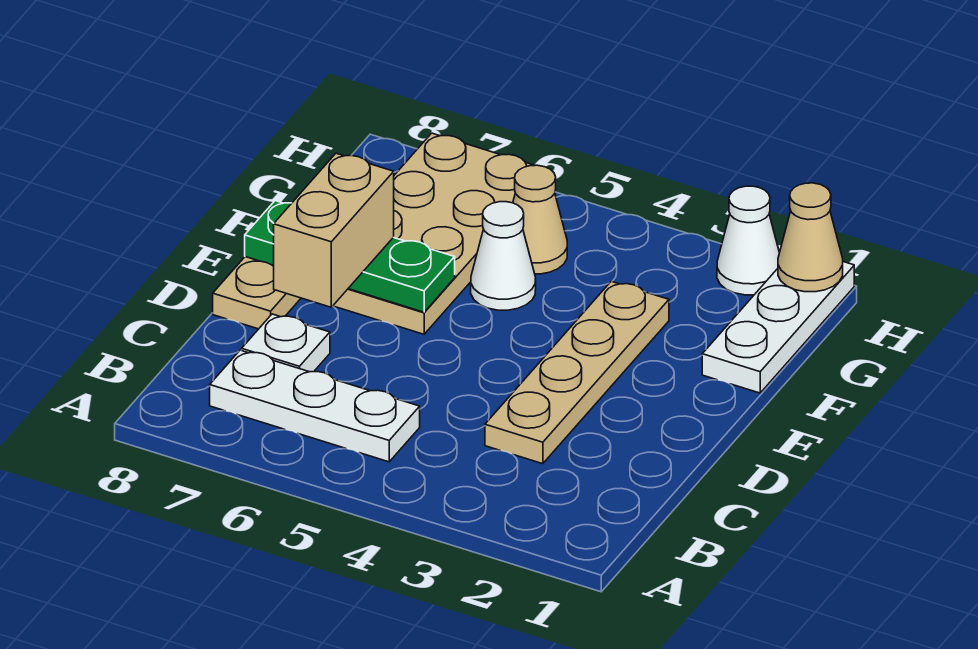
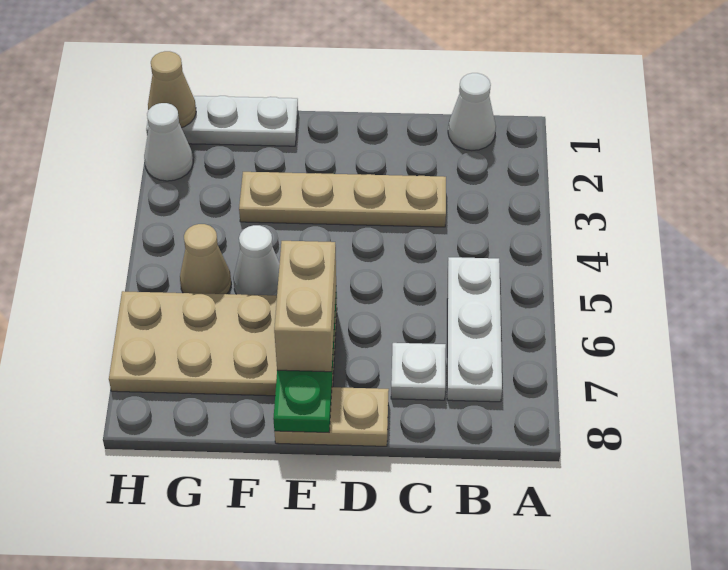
none -> white cone B1 level 1
tan brick D7:E7 level 3 -> tan brick E6:E7 level 3

